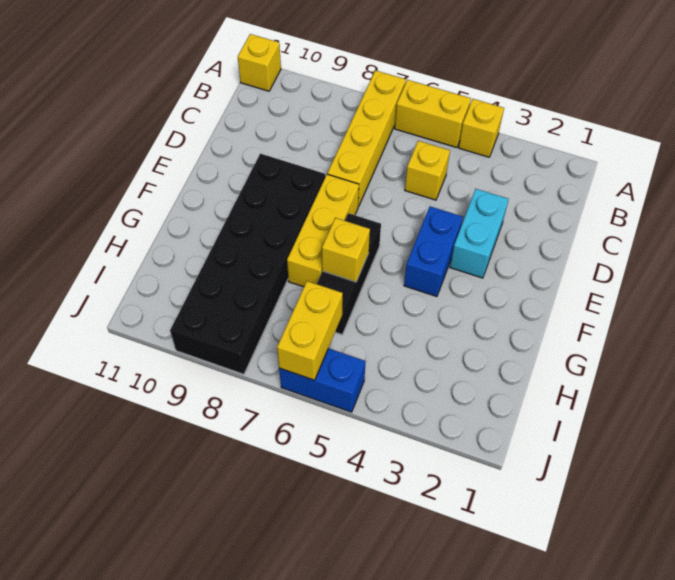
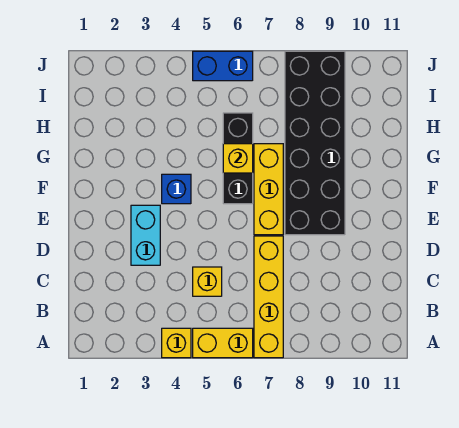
yellow brick A11 level 1 -> none
blue brick E4:F4 level 1 -> blue brick F4 level 1
yellow brick I6:J6 level 2 -> none

